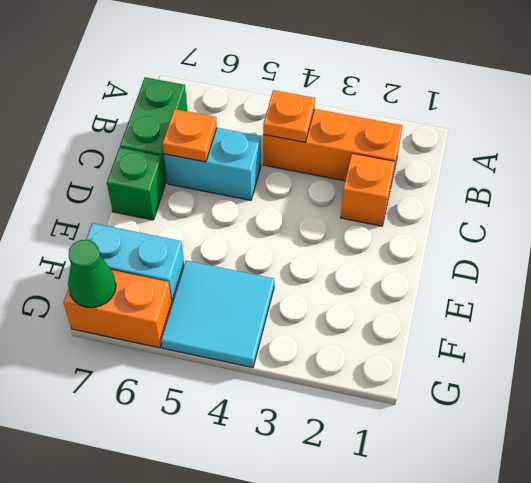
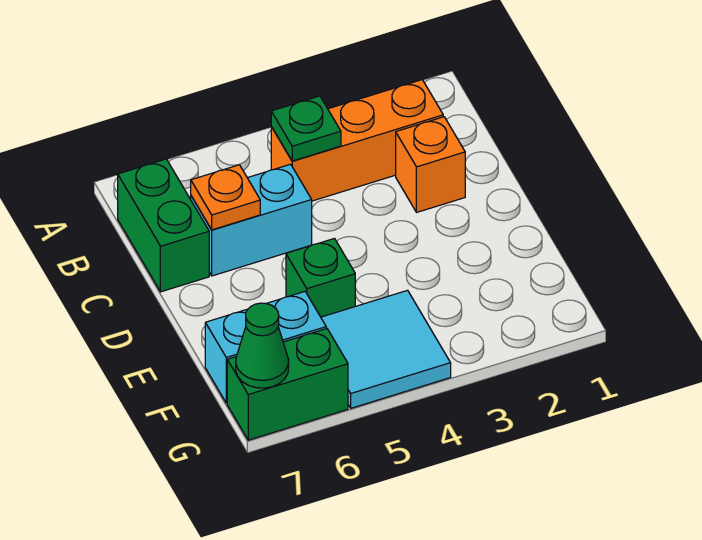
orange plate B4 level 2 -> green plate B4 level 2
green brick D7 level 1 -> green brick E5 level 1
orange brick G6:G7 level 1 -> green brick G6:G7 level 1

